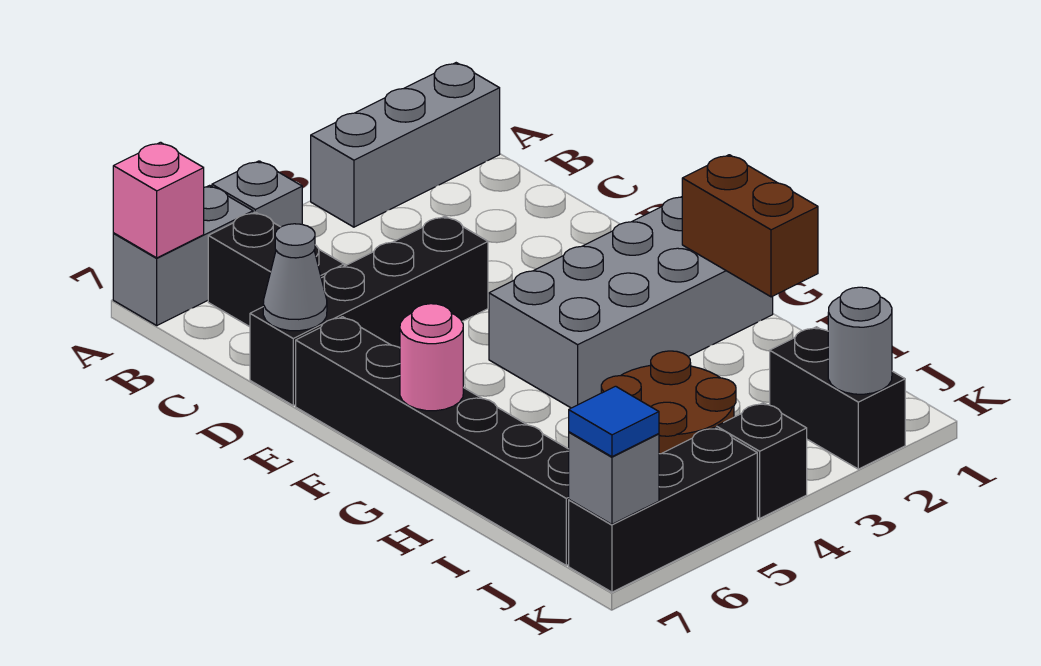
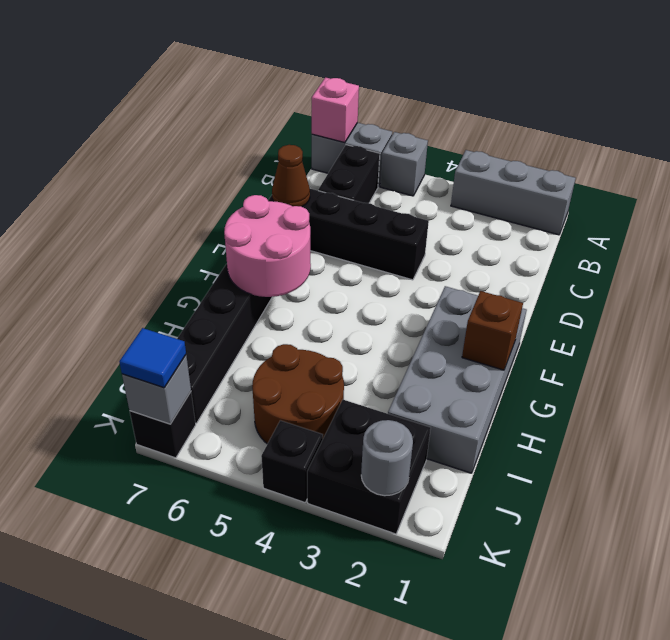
grey cone D7 level 2 -> brown cone D7 level 2
grey brick F1:G4 level 1 -> grey brick F1:I2 level 1
brown brick G1:H1 level 2 -> brown brick G1 level 2
pink round brick G7 level 2 -> pink round brick F6:G7 level 2
black brick J2:K2 level 1 -> black brick J2:K3 level 1
black brick K5:K7 level 1 -> black brick K7 level 1

